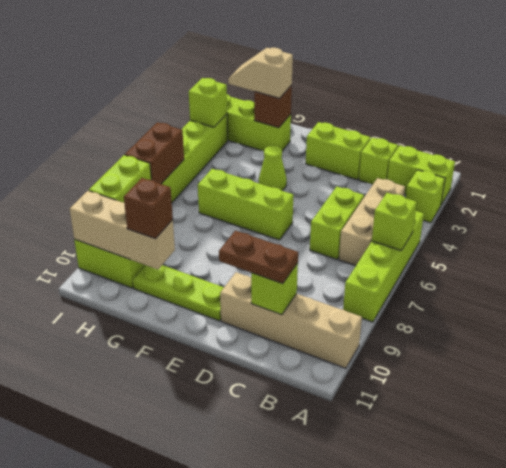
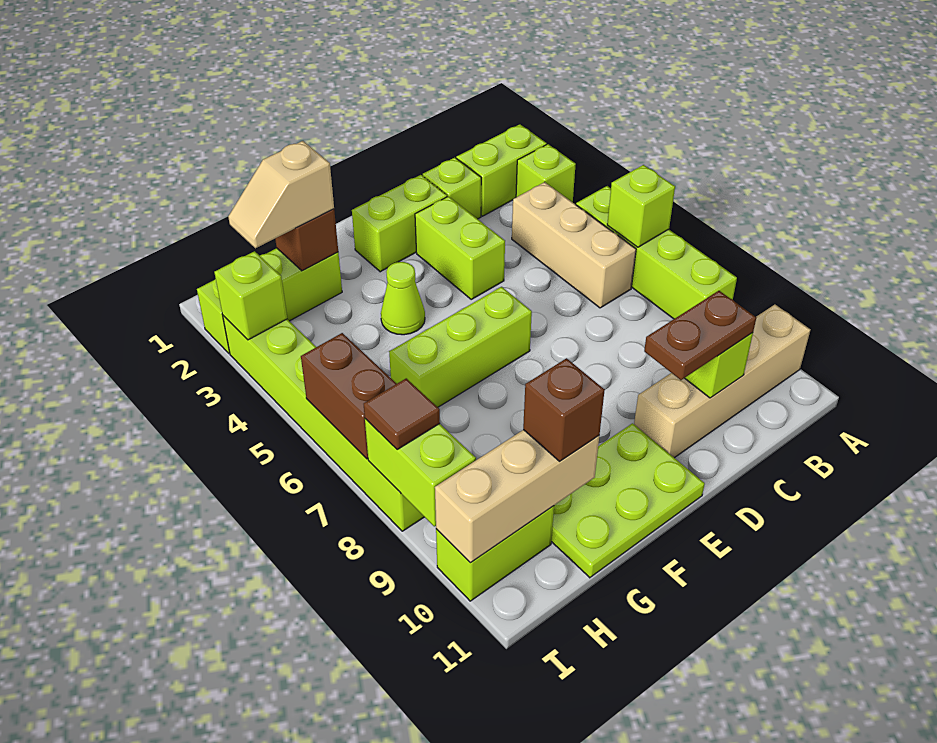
lime brick C5:C6 level 1 -> lime brick D3:D4 level 1
lime plate E10:G10 level 1 -> lime plate E10:G11 level 1
none -> brown tile I8 level 3

